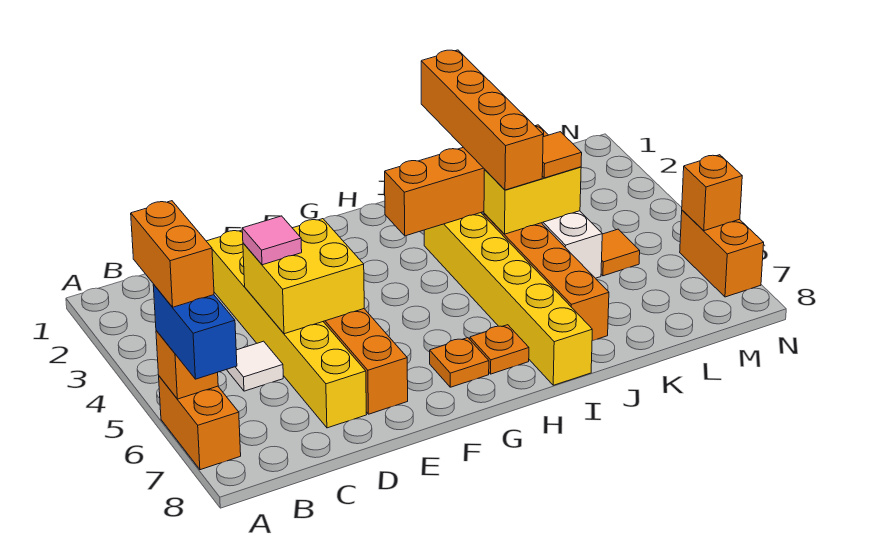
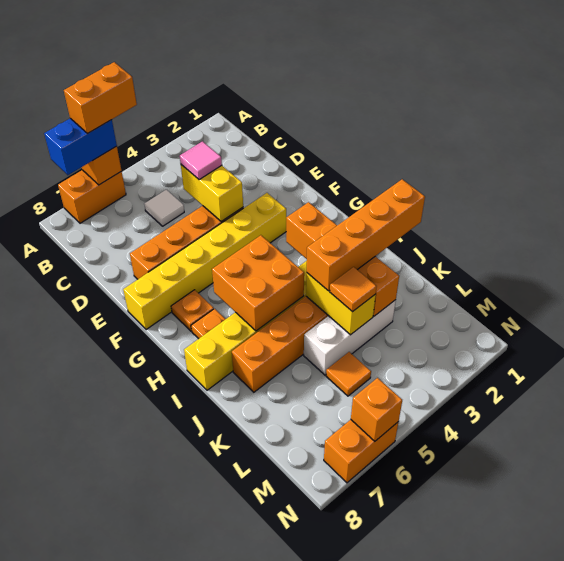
yellow brick D2:D7 level 1 -> yellow brick F3:F8 level 1
yellow brick D4:E5 level 2 -> yellow brick D4:E4 level 2
none -> orange brick H5:I6 level 2

